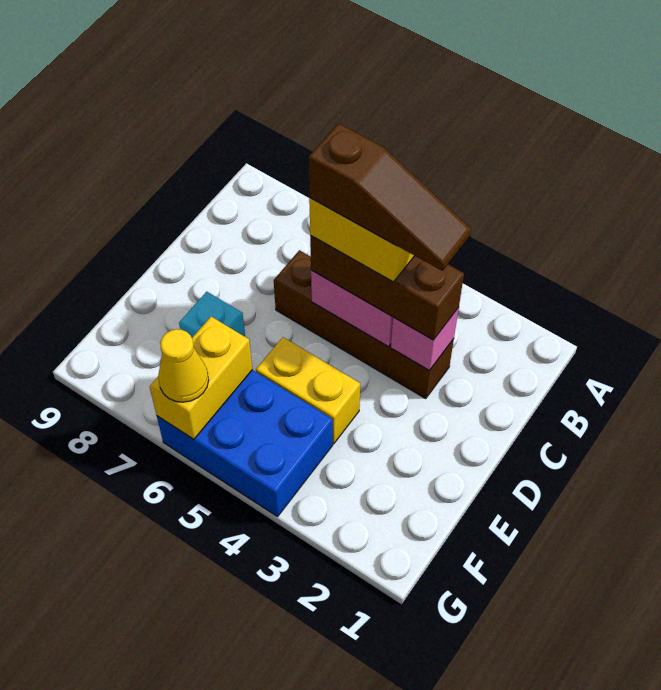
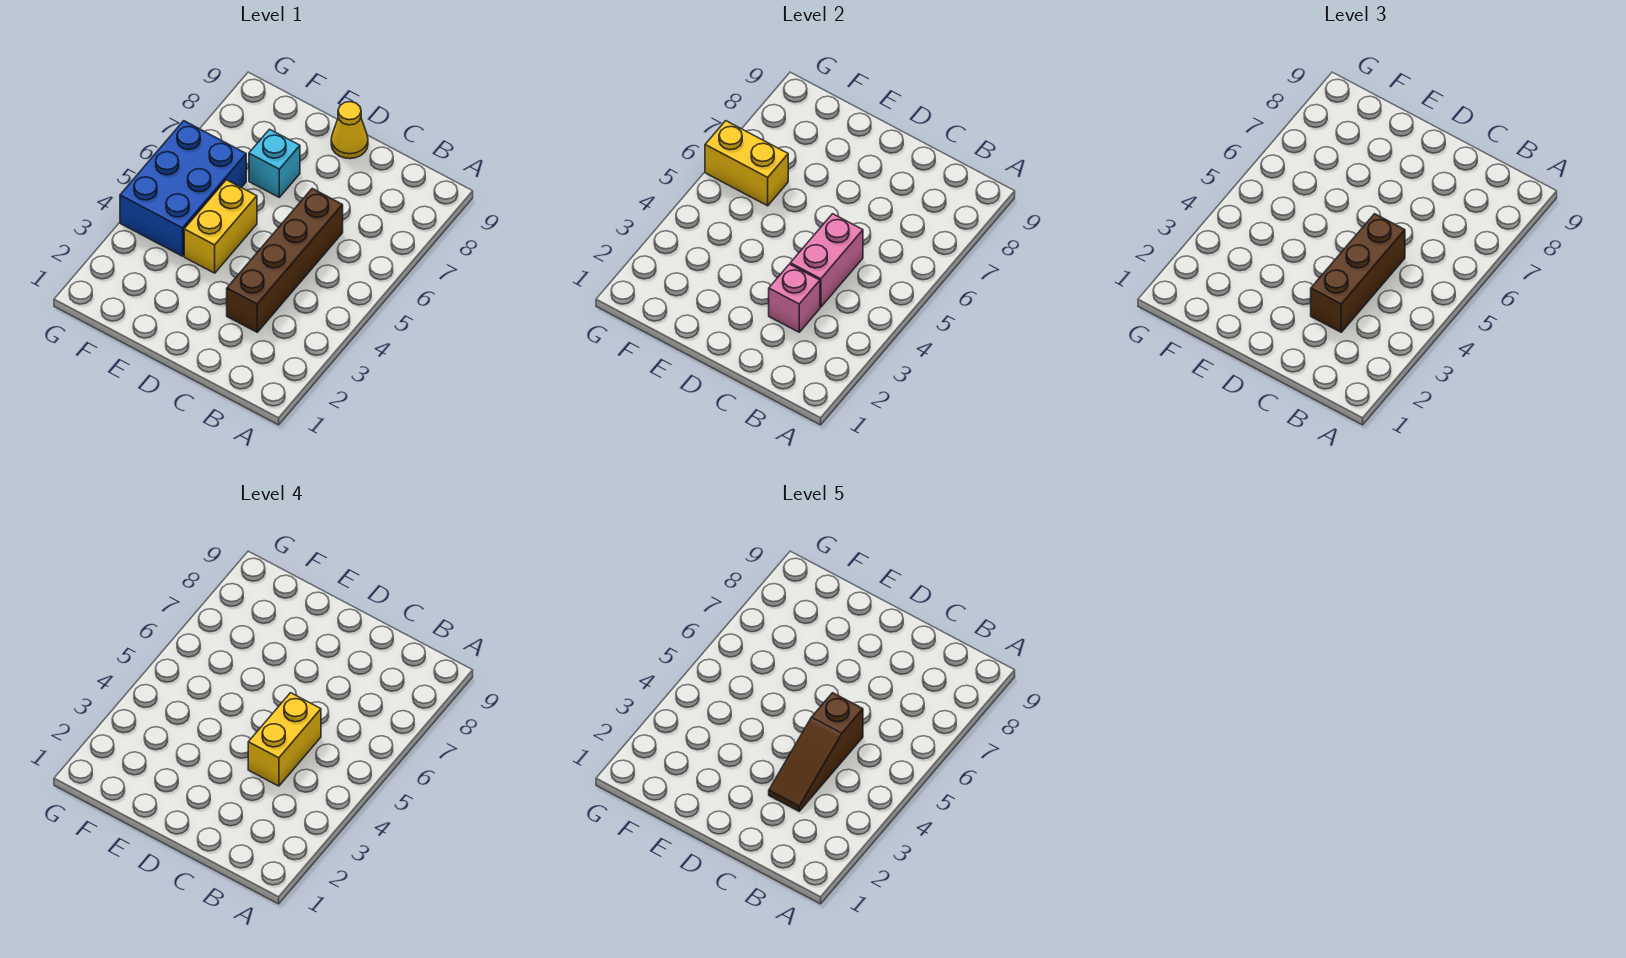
yellow cone G6 level 3 -> yellow cone D9 level 1

